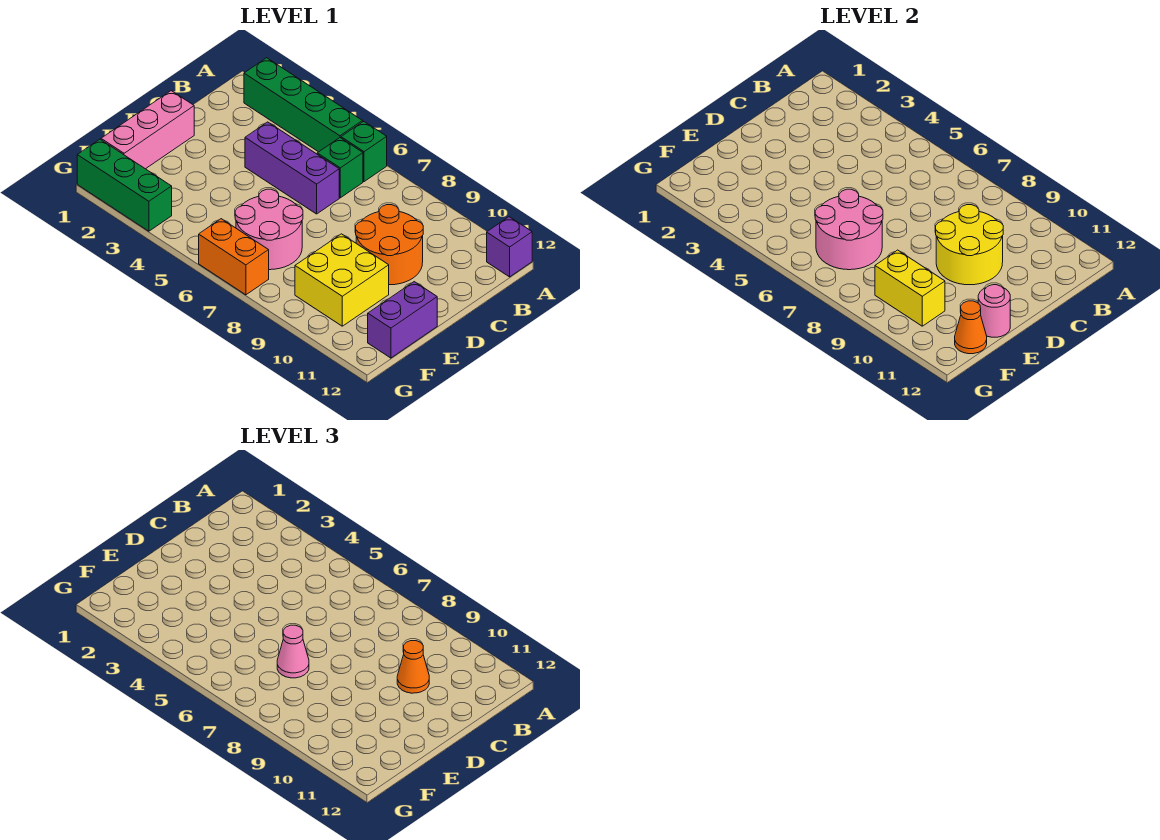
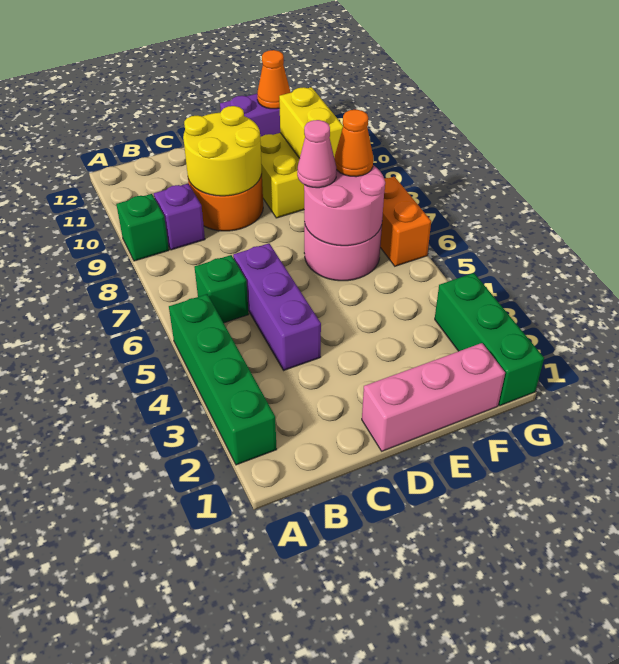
green brick A6 level 1 -> green brick A9 level 1
purple brick A12 level 1 -> purple brick B9 level 1
orange cone C10 level 3 -> orange cone F7 level 3
pink round brick E12 level 2 -> none

